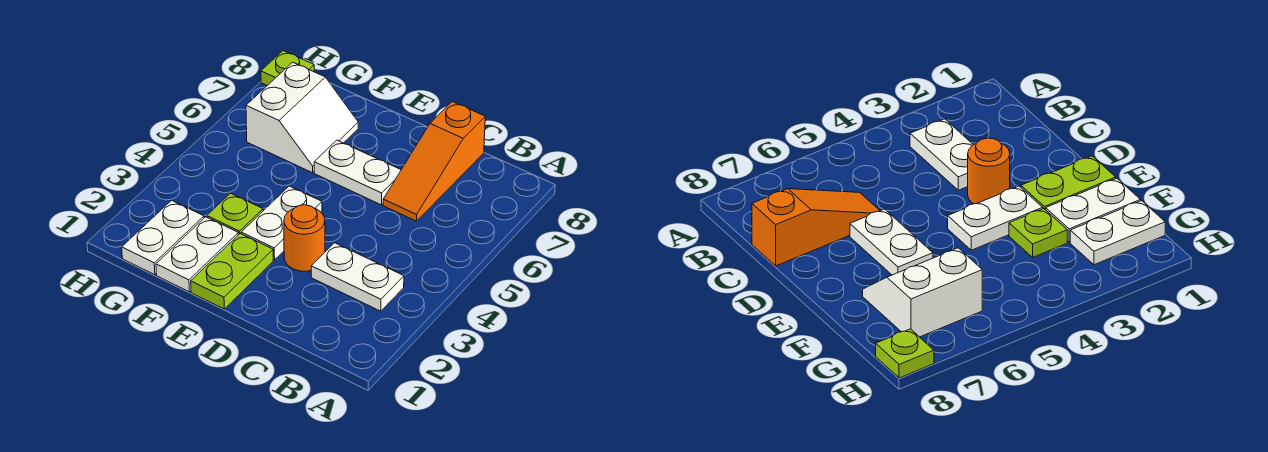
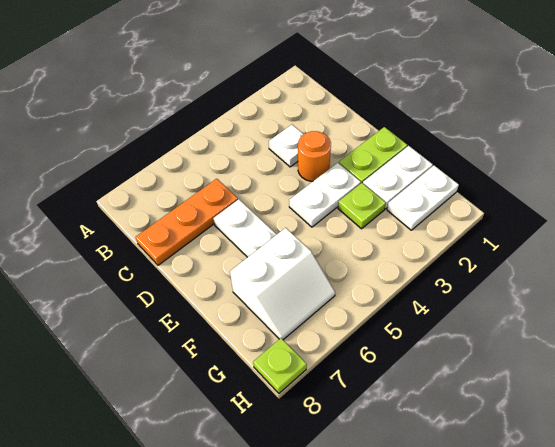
white plate B3:C3 level 1 -> white plate C3 level 1
orange slope C6:C8 level 1 top 8 -> orange plate C6:C8 level 1
white slope F6:G7 level 1 top G -> white slope F6:G7 level 1 top F

